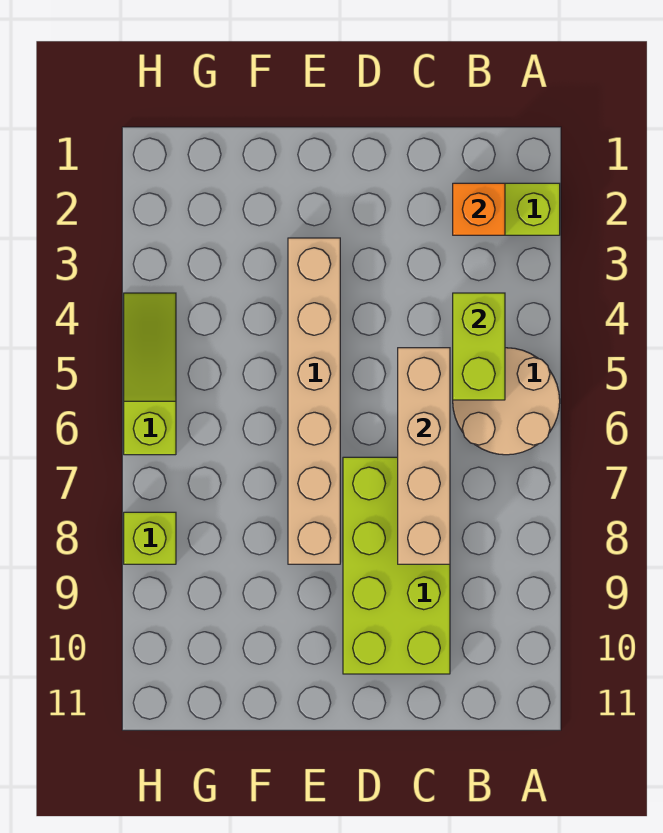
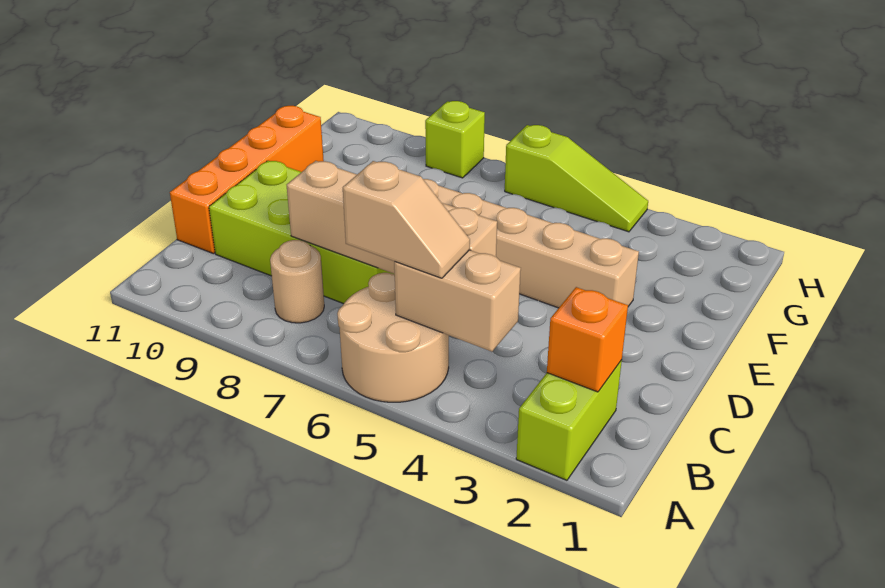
lime brick B4:B5 level 2 -> tan brick B4:B5 level 2
none -> tan slope B5:B6 level 3 top 6
none -> tan round brick B8 level 1
none -> orange brick C11:F11 level 1

